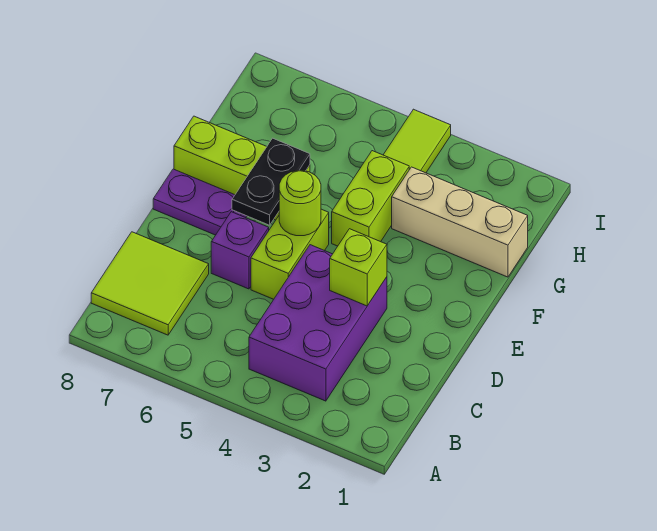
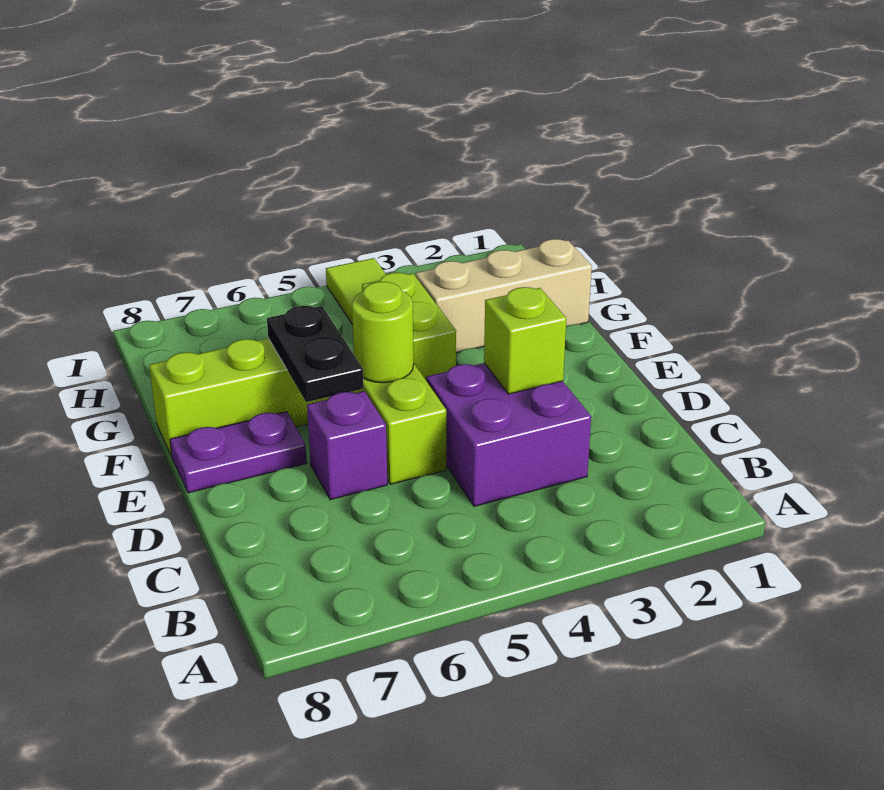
purple brick B3:D4 level 1 -> purple brick C3:D4 level 1
lime tile B7:C8 level 1 -> none

